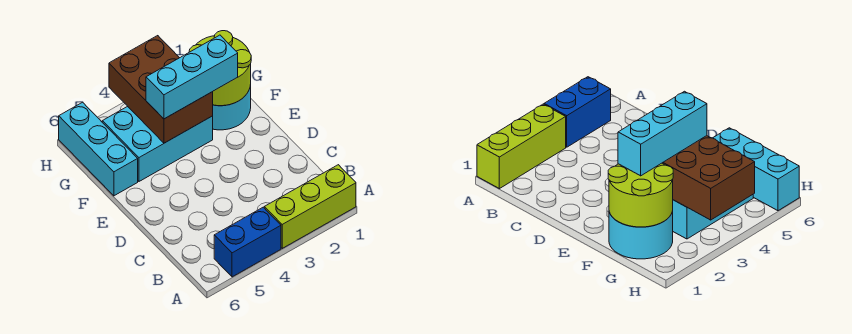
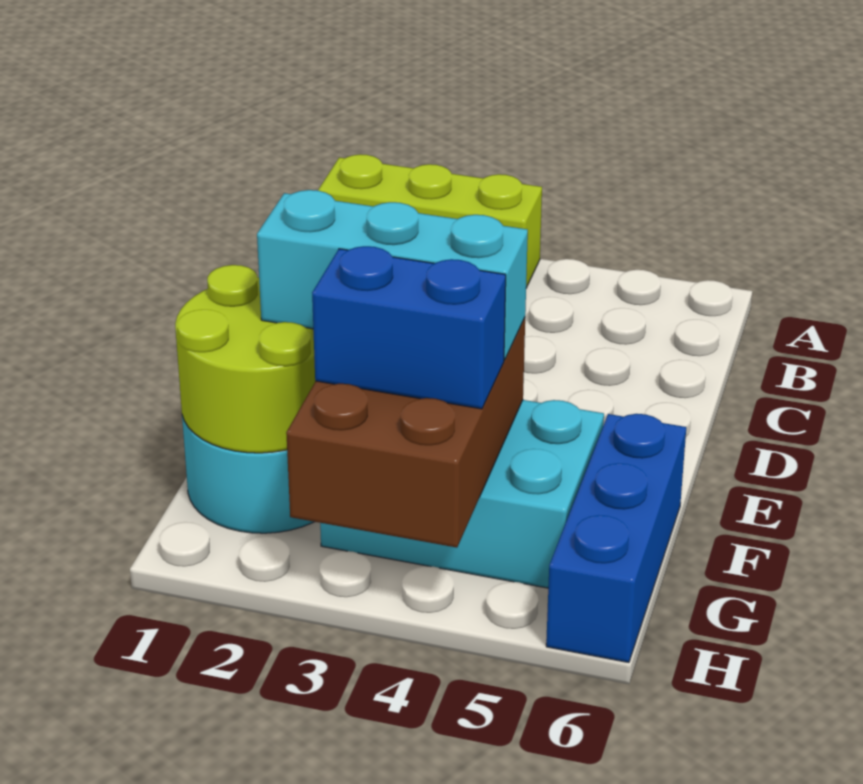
blue brick A4:A5 level 1 -> blue brick G3:G4 level 3
cyan brick F6:H6 level 1 -> blue brick F6:H6 level 1

